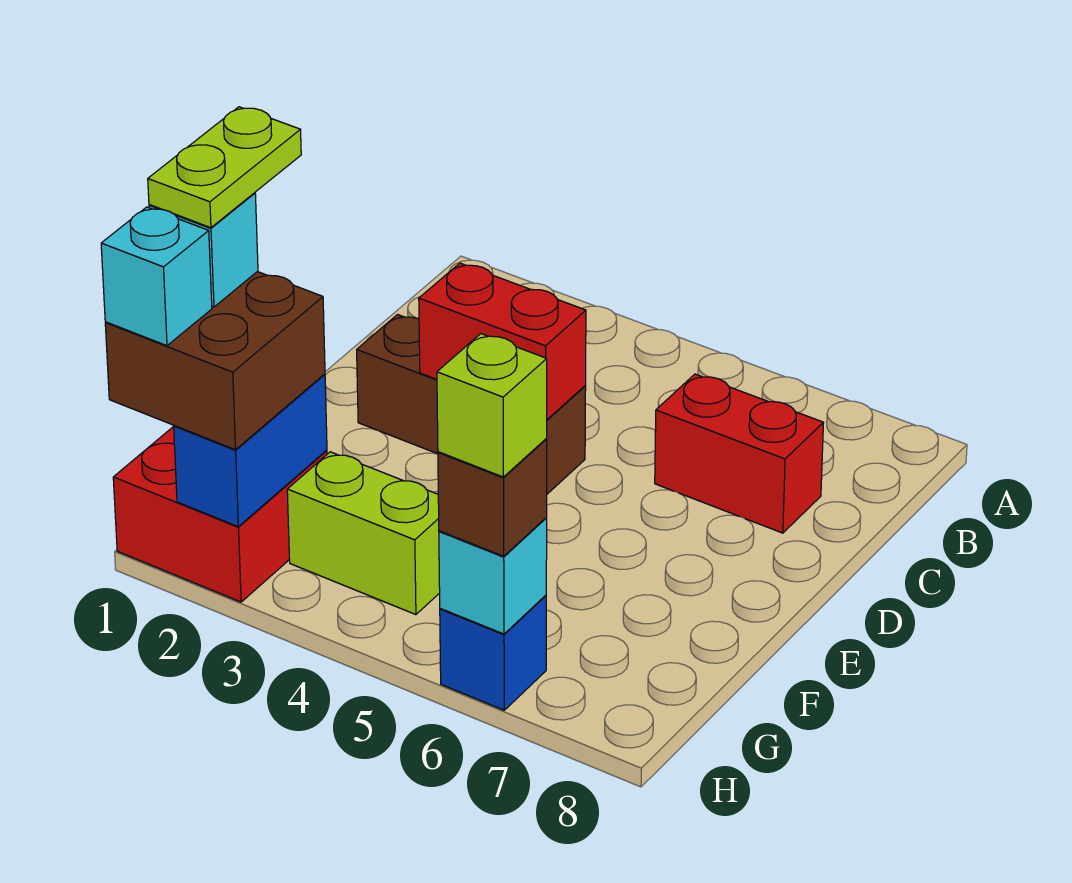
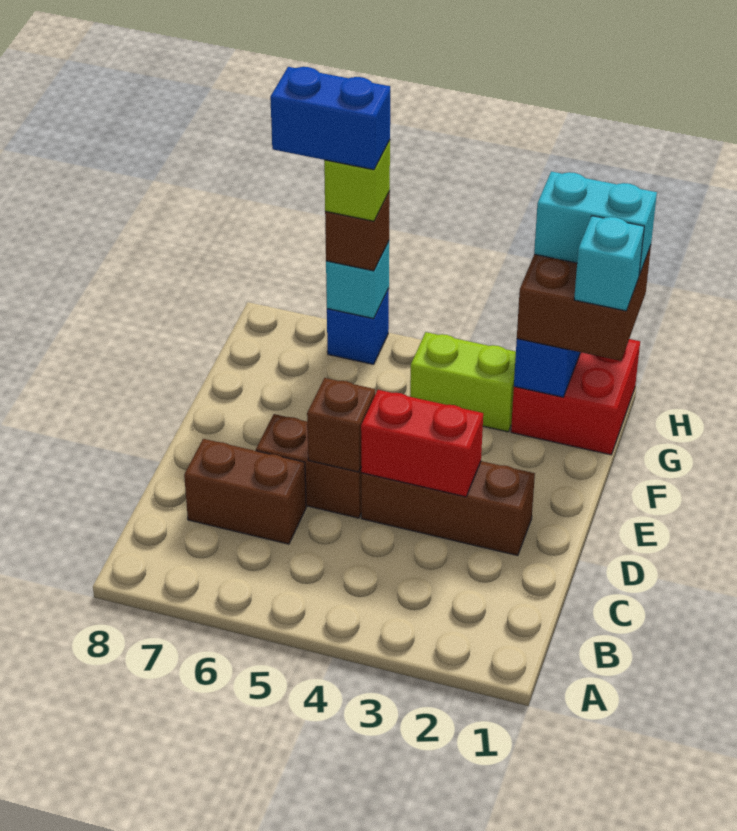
red brick C6:C7 level 1 -> brown brick C6:C7 level 1
none -> brown brick D5:D6 level 1
none -> brown brick D5 level 2
lime plate F1:G1 level 5 -> none
cyan brick H1 level 4 -> cyan brick H1:H2 level 4
none -> blue brick H6:H7 level 5

